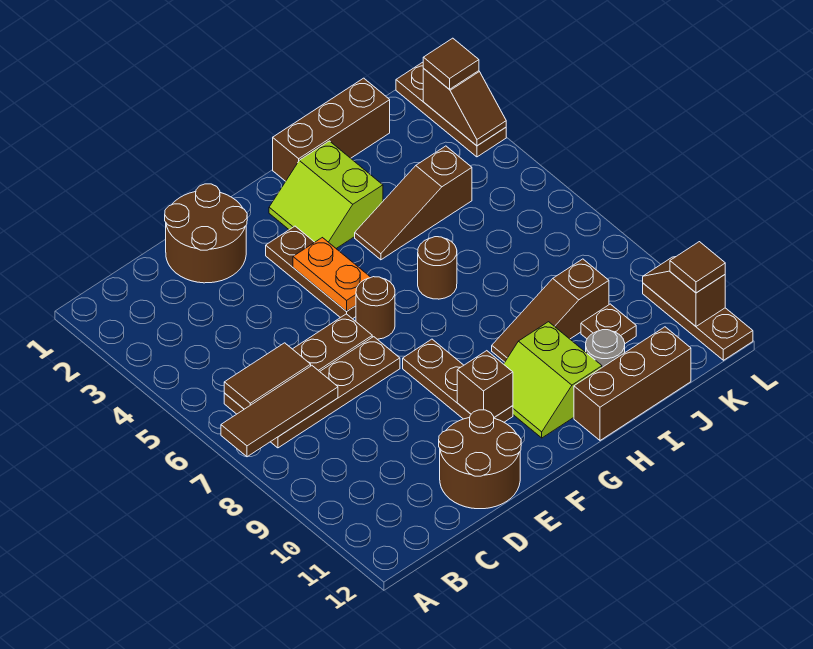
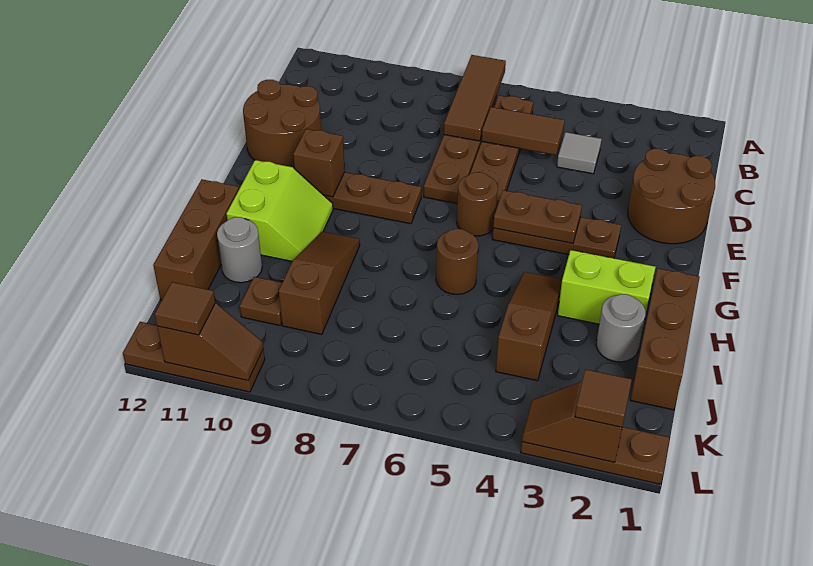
brown tile B6:C6 level 2 -> brown tile C5:C6 level 2
none -> grey tile C4 level 1
orange plate F4:F5 level 2 -> brown plate F4:F5 level 2
lime slope G10:H11 level 1 top H -> lime slope G10:H11 level 1 top 11
none -> grey round brick I2 level 1

